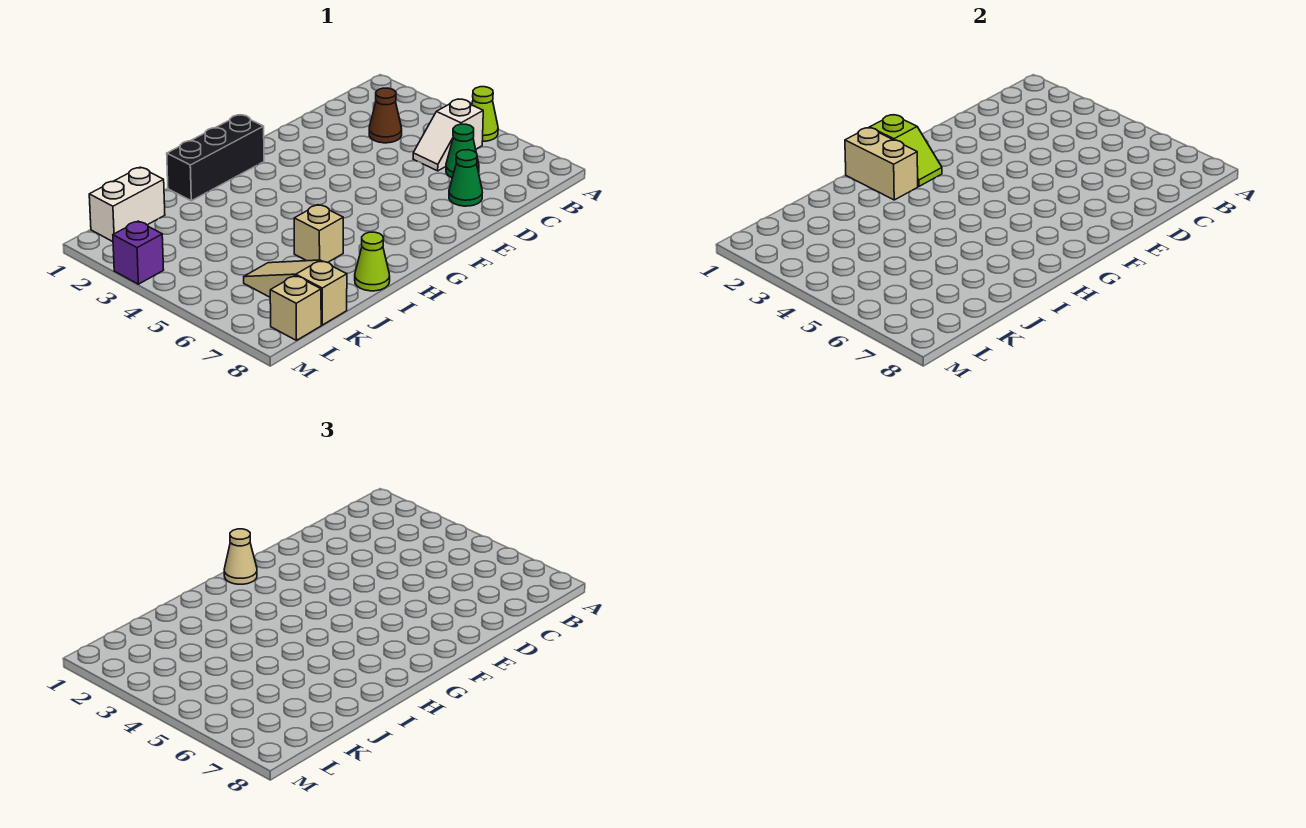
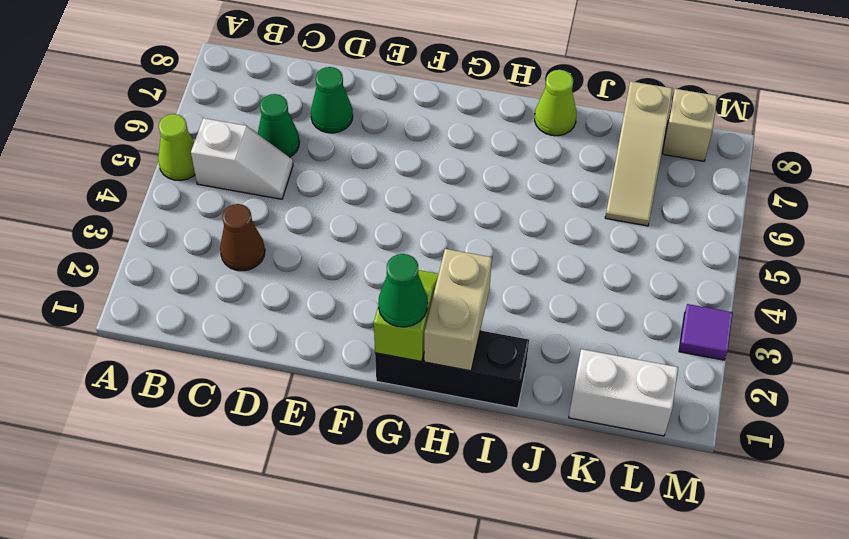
tan cone G1 level 3 -> green cone G1 level 3
tan brick I6 level 1 -> none
purple brick M3 level 1 -> purple tile M3 level 1

